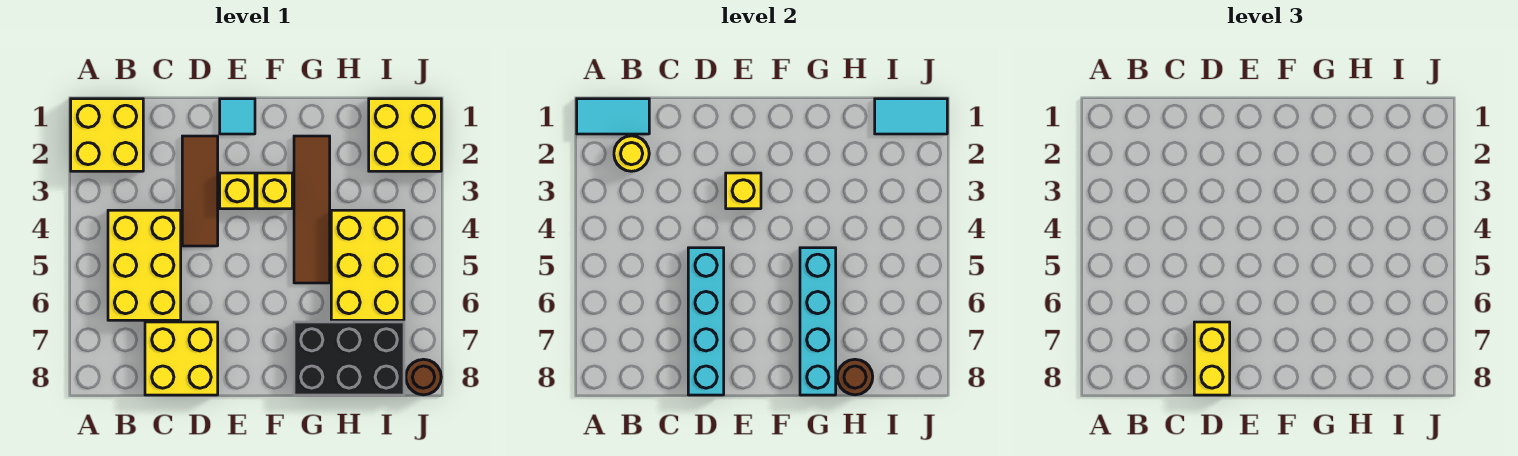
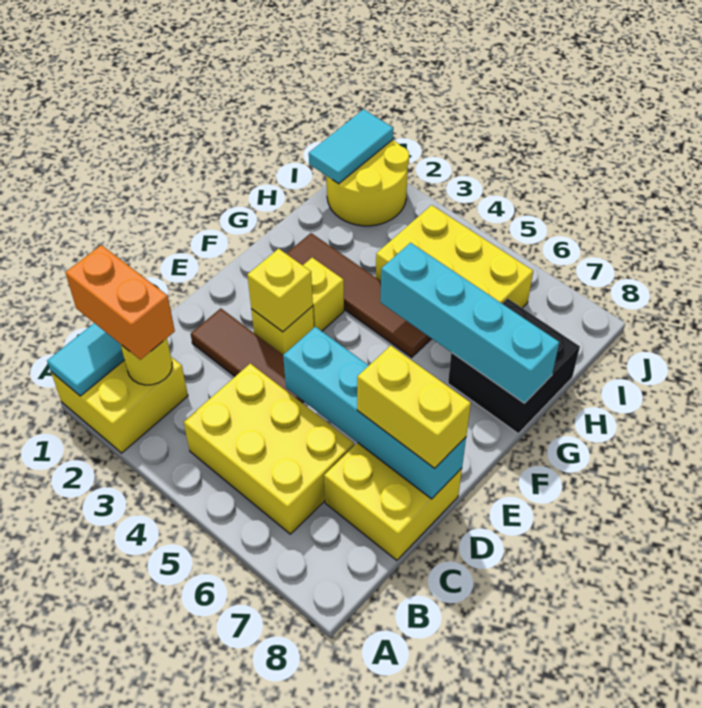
none -> orange brick B1:B2 level 3
cyan tile E1 level 1 -> none
black brick G7:I8 level 1 -> black brick G7:H8 level 1
brown round brick H8 level 2 -> none
yellow brick I1:J2 level 1 -> yellow round brick I1:J2 level 1
brown round brick J8 level 1 -> none

